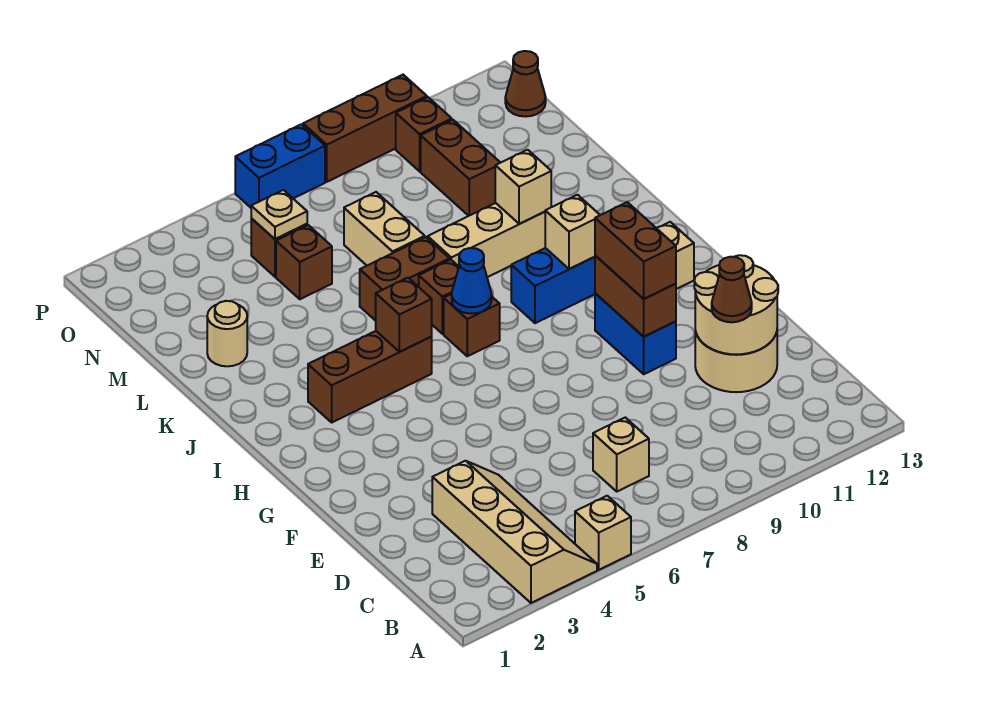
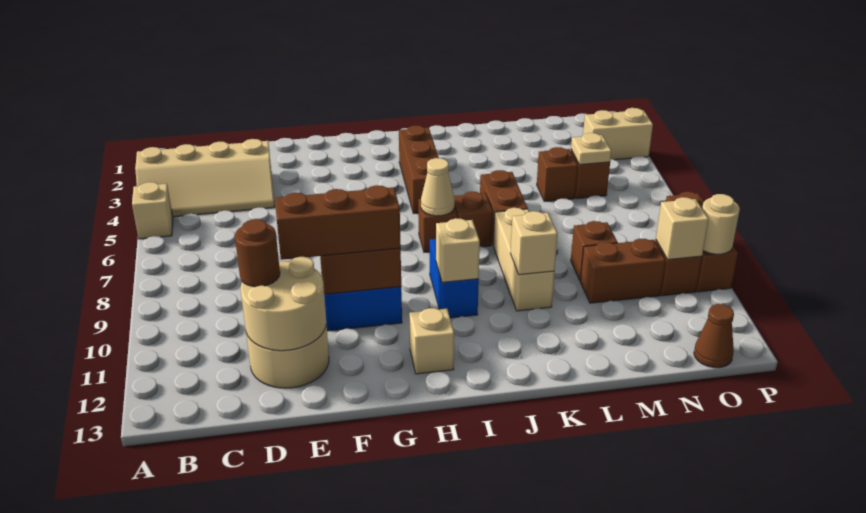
tan brick C7 level 1 -> tan brick O10 level 2
brown cone D11 level 3 -> brown round brick D11 level 3
brown brick F10:G10 level 3 -> brown brick E10:G10 level 3
brown brick I5 level 2 -> brown brick M9 level 1
blue cone I7 level 2 -> tan cone I7 level 2
tan round brick L2 level 1 -> tan round brick P10 level 2
tan brick L7:M7 level 1 -> tan brick O3:P3 level 1
blue brick P6:P7 level 1 -> none

